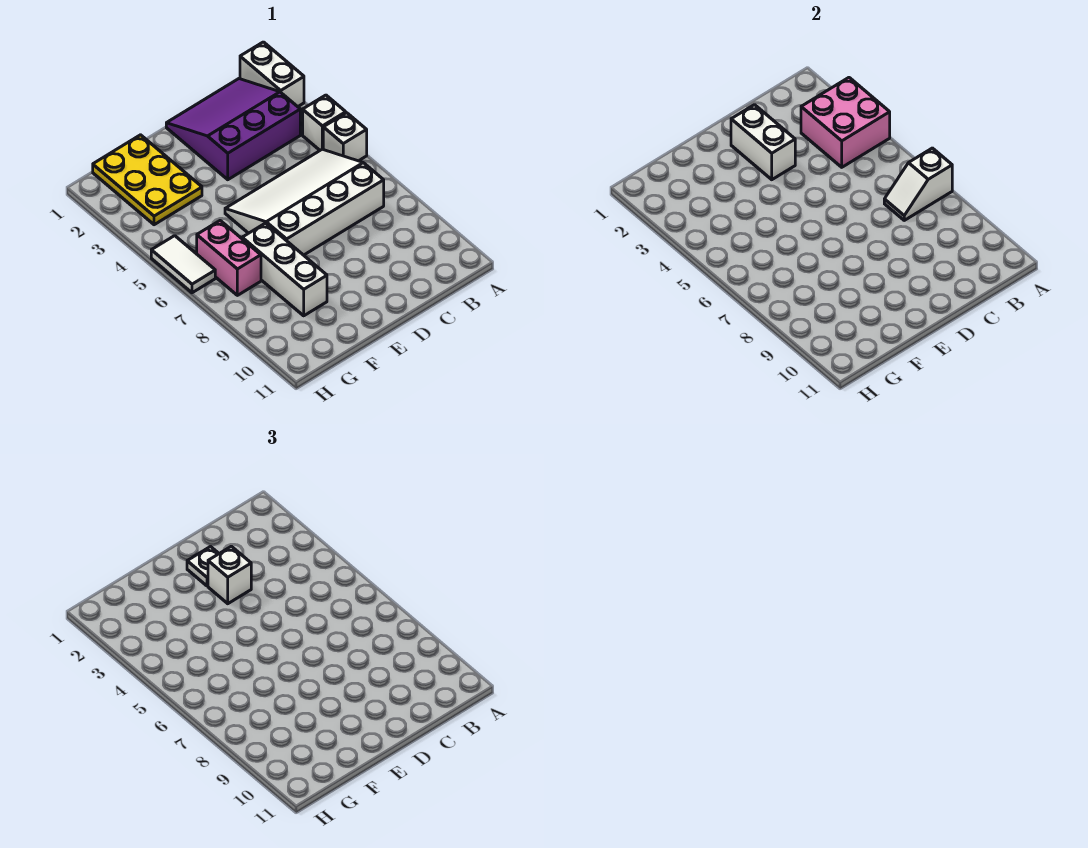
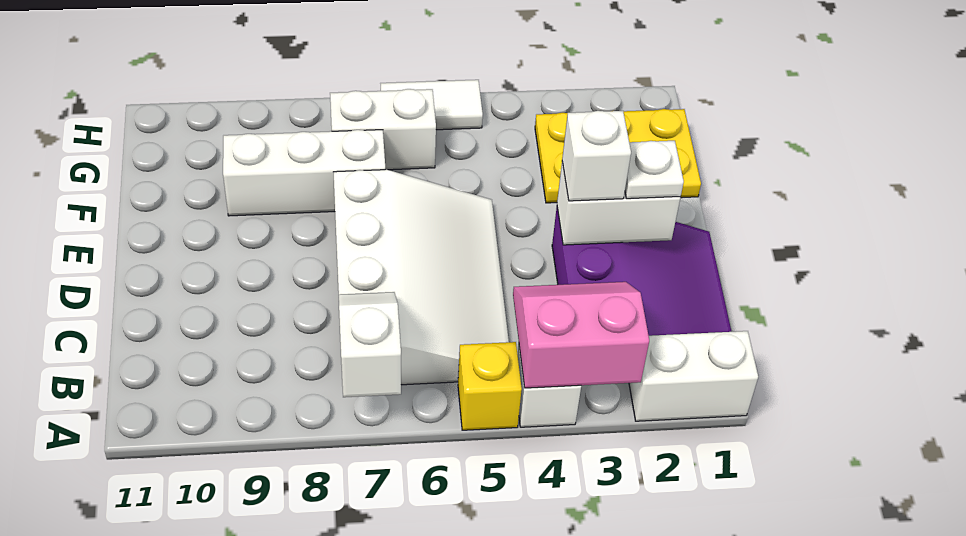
pink brick A3:B4 level 2 -> pink slope A3:B4 level 2 top A
white brick A5 level 1 -> yellow brick A5 level 1
pink brick G6:G7 level 1 -> white brick G6:G7 level 1

